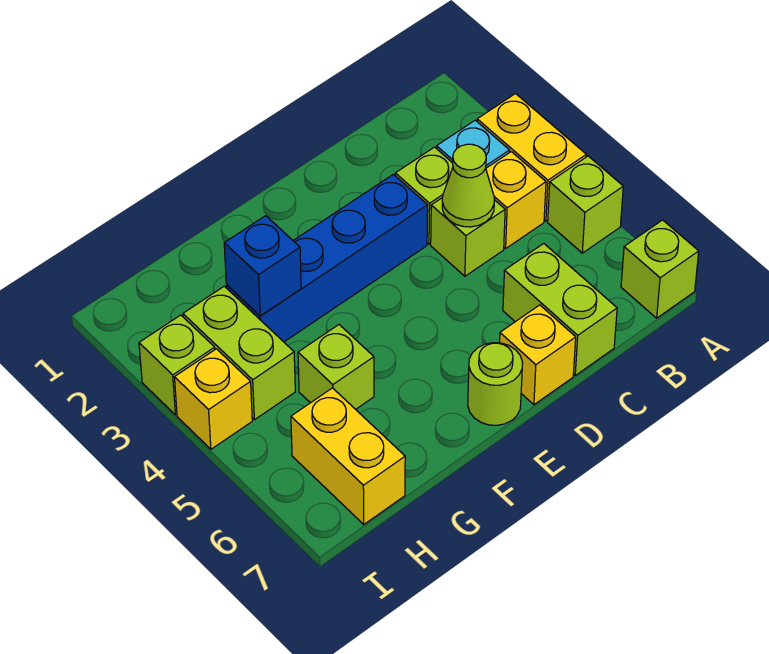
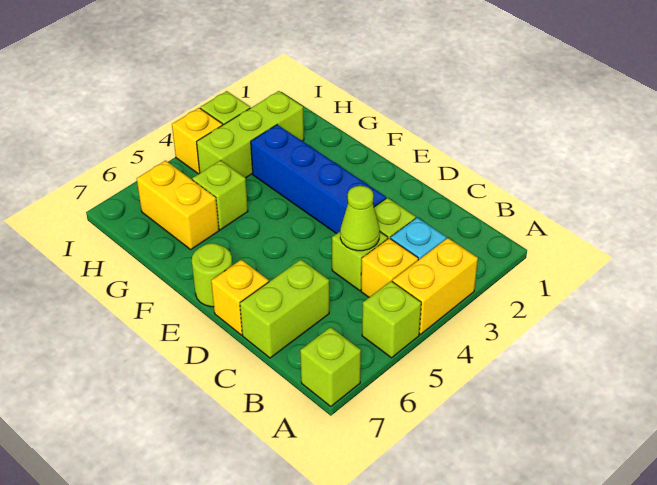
blue brick G3 level 2 -> none
lime brick H3:H4 level 1 -> lime brick H2:H4 level 1
yellow brick H6:H7 level 1 -> yellow brick G6:H6 level 1

